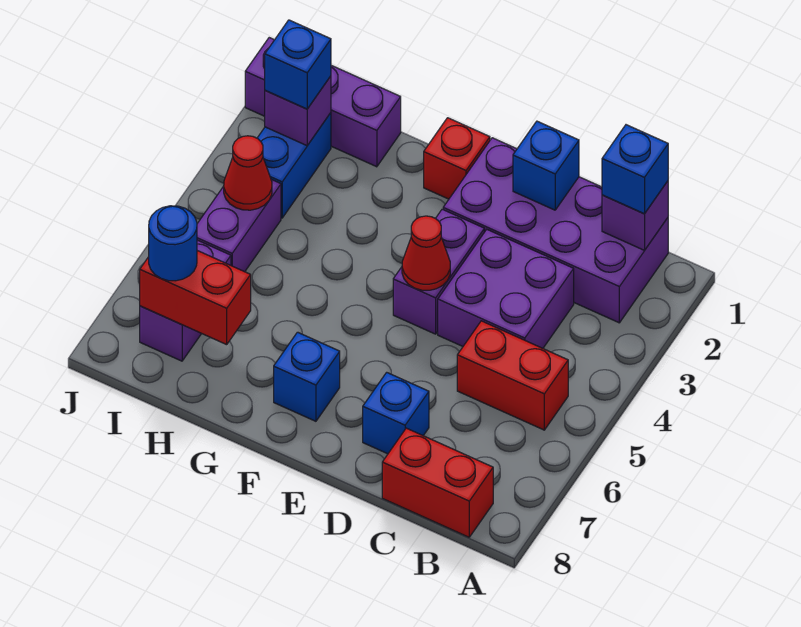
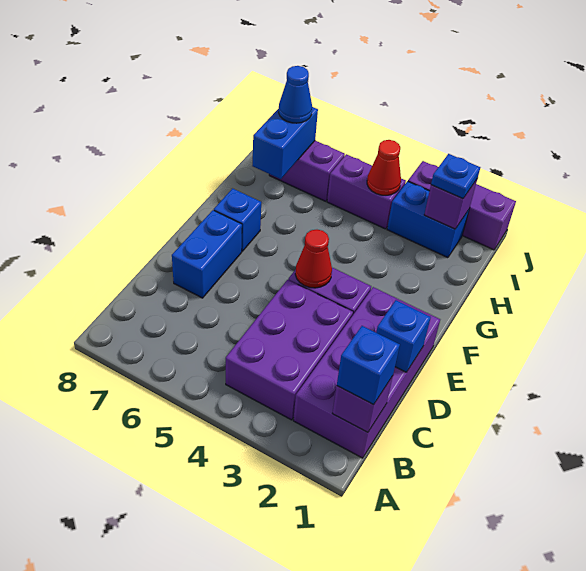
red brick B5:C5 level 1 -> none
red brick B8:C8 level 1 -> none
purple brick C3:D4 level 1 -> purple brick B3:D4 level 1
blue brick D7 level 1 -> blue brick D7:E7 level 1
red brick F1 level 1 -> none
purple brick H1:J1 level 1 -> purple brick J1:J3 level 1
red brick H7:I7 level 2 -> blue brick H7:I7 level 2
blue brick I2 level 3 -> blue plate I2 level 3
blue round brick I7 level 3 -> blue cone I7 level 3

